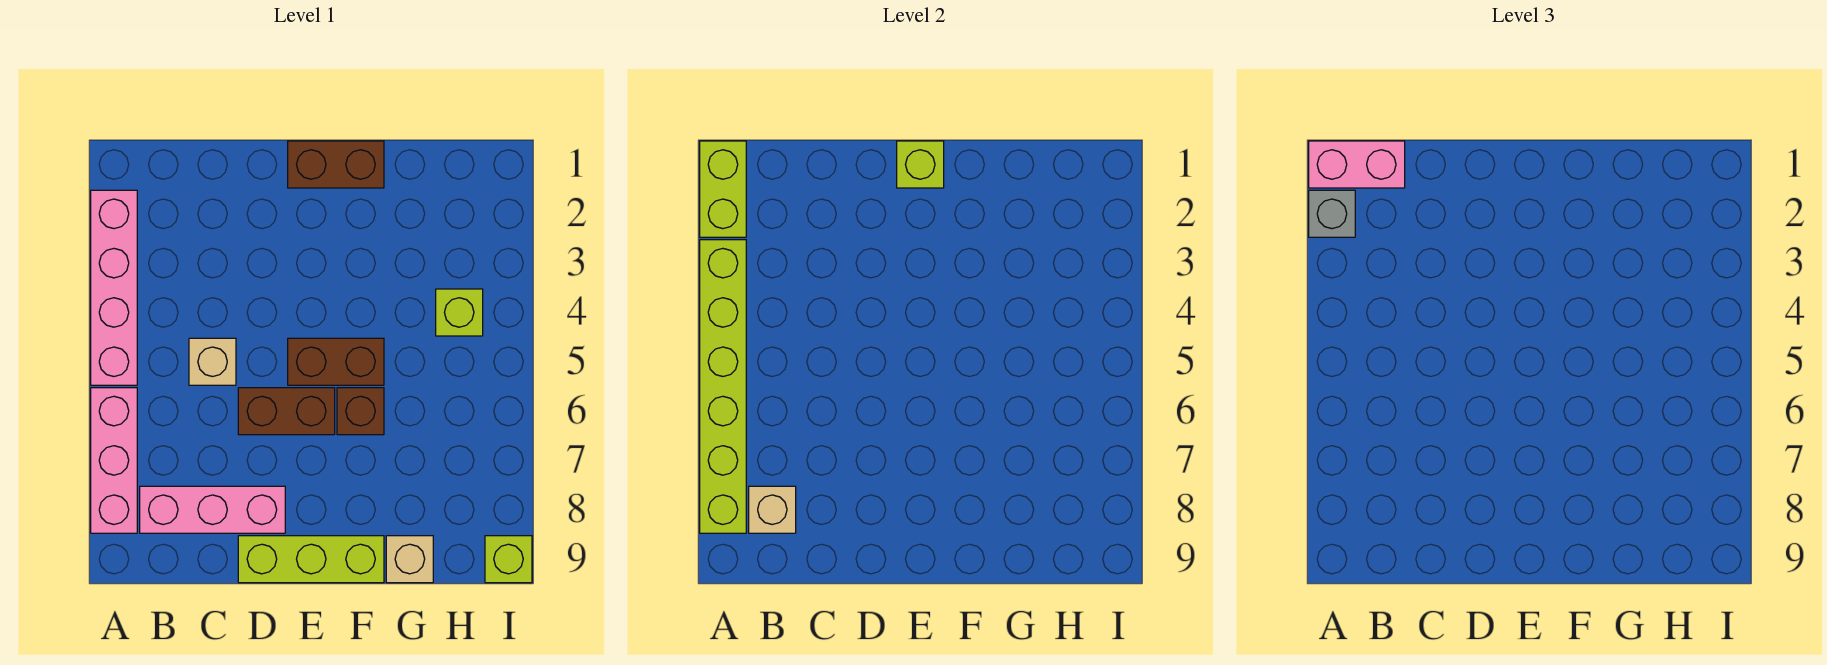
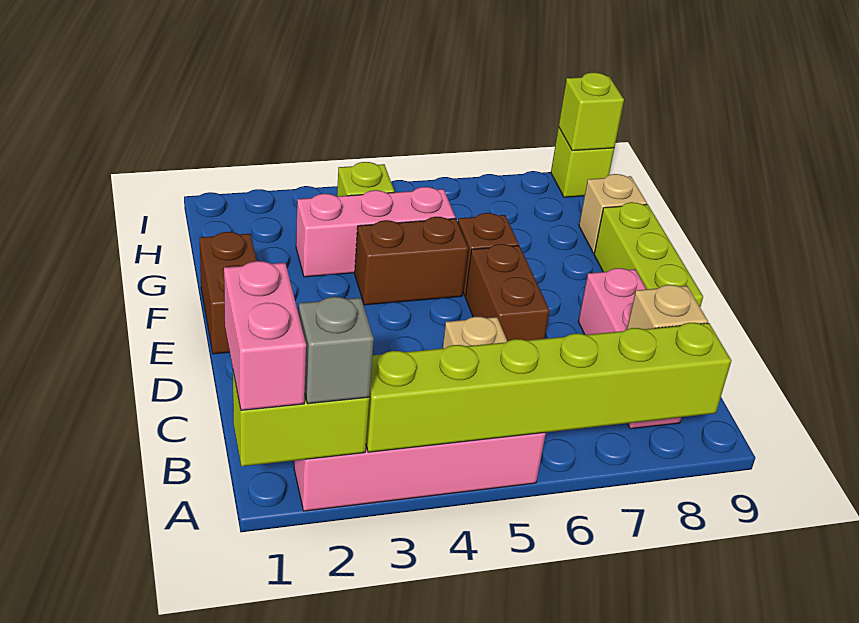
pink brick A6:A8 level 1 -> pink brick G3:G5 level 1
lime brick E1 level 2 -> lime brick I9 level 2
brown brick E5:F5 level 1 -> brown brick F4:F5 level 1

